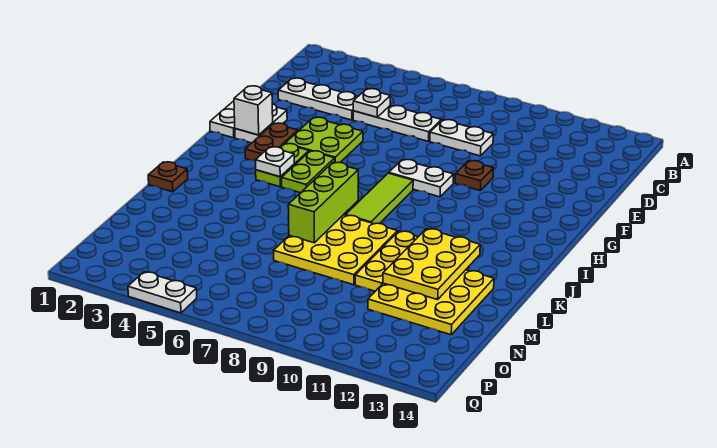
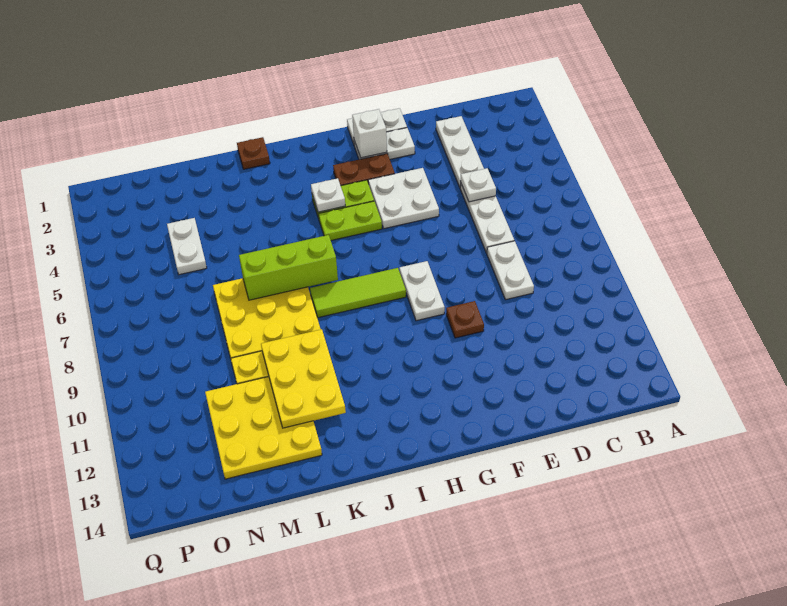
lime plate F4:G5 level 1 -> white plate F4:G5 level 1
yellow plate K11:M12 level 2 -> yellow plate K10:L12 level 2
white plate Q4:Q5 level 1 -> white plate N4:N5 level 1

